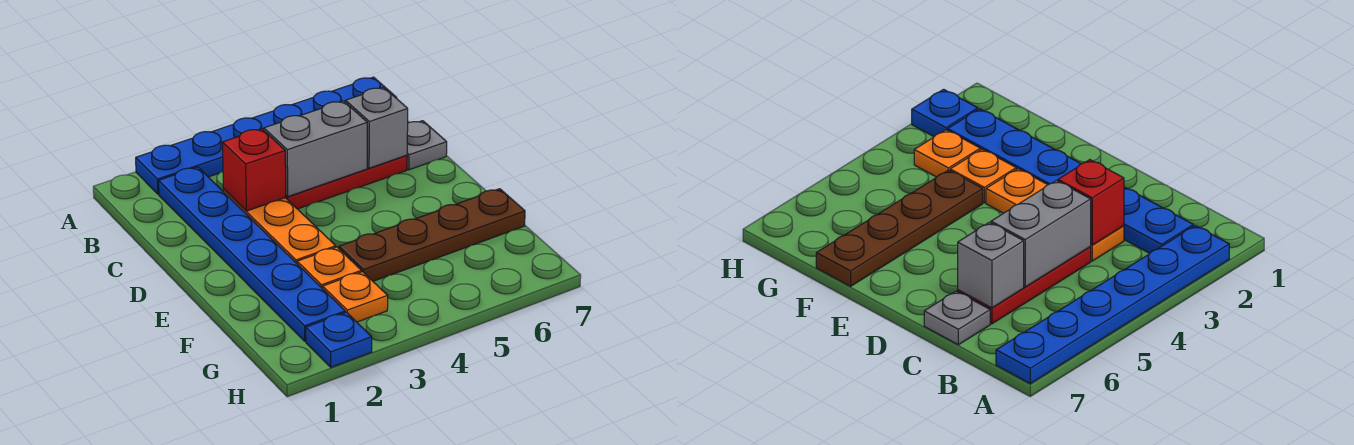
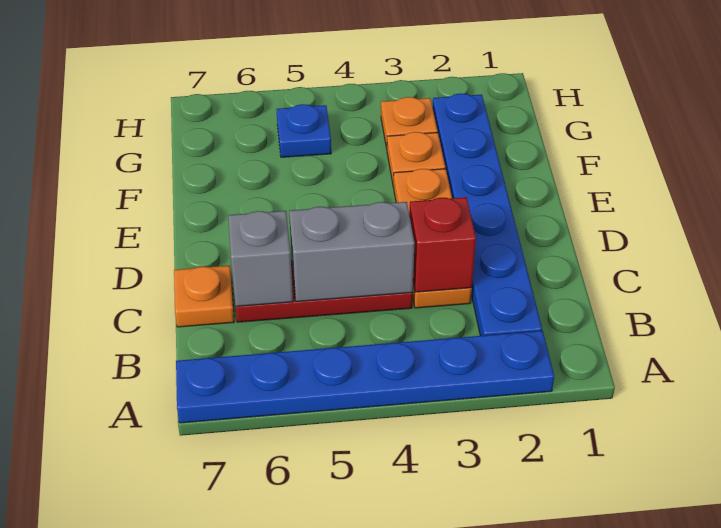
grey plate C7 level 1 -> orange plate C7 level 1
brown plate F4:F7 level 1 -> none
blue plate H2 level 1 -> blue plate G5 level 1

